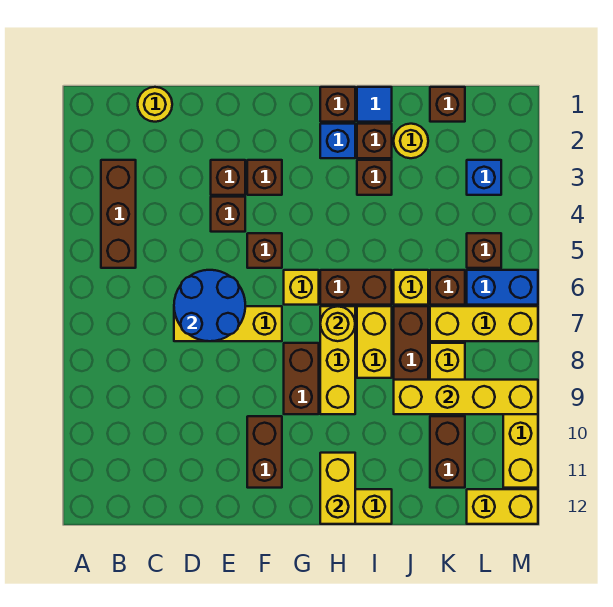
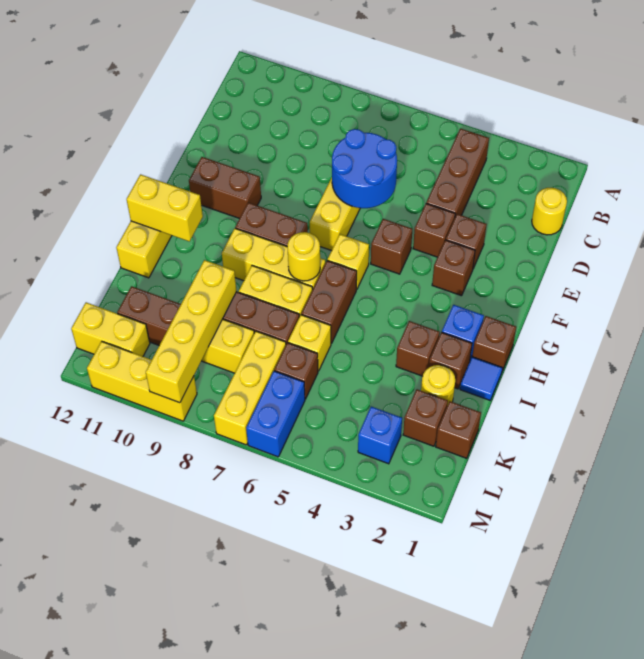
brown brick B3:B5 level 1 -> brown brick B4:D4 level 1
brown brick L5 level 1 -> brown brick K2 level 1
yellow brick L12:M12 level 1 -> yellow brick L11:L12 level 1

